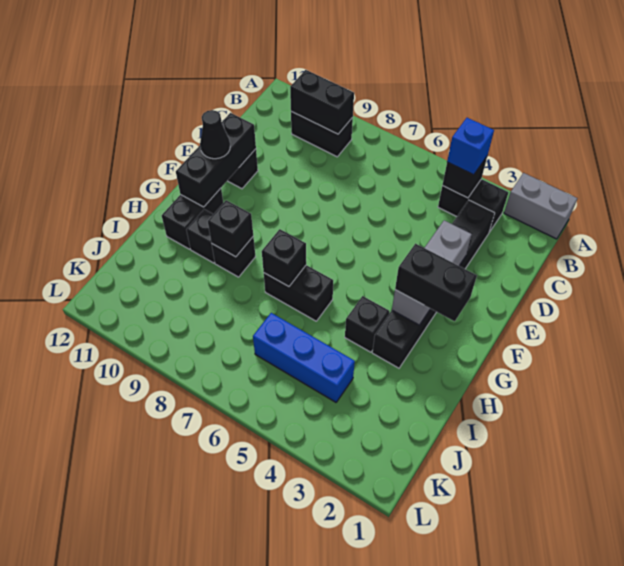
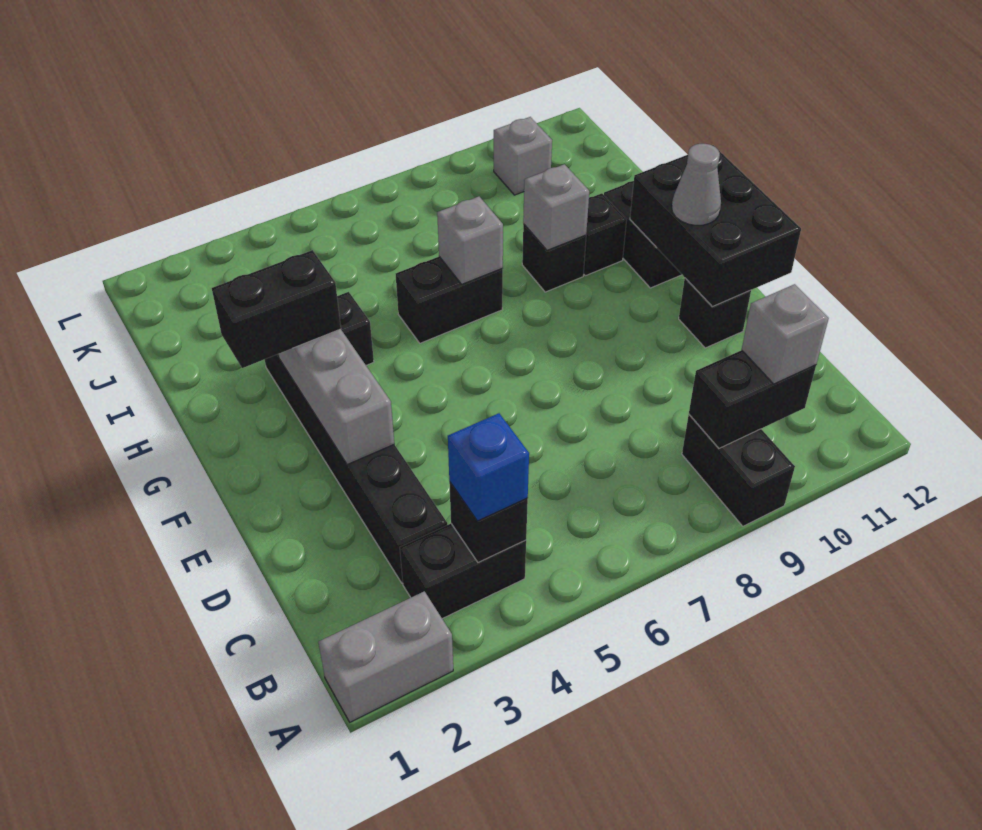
black brick B9:B10 level 1 -> black brick A9:B9 level 1
none -> grey brick B10 level 3
black brick E11:G11 level 2 -> black brick E11:G12 level 2
black cone F11 level 3 -> grey cone F11 level 3
black brick H7 level 2 -> grey brick H7 level 2
black brick H9 level 2 -> grey brick H9 level 2
blue brick J4:J6 level 1 -> none
none -> grey brick K10 level 1

